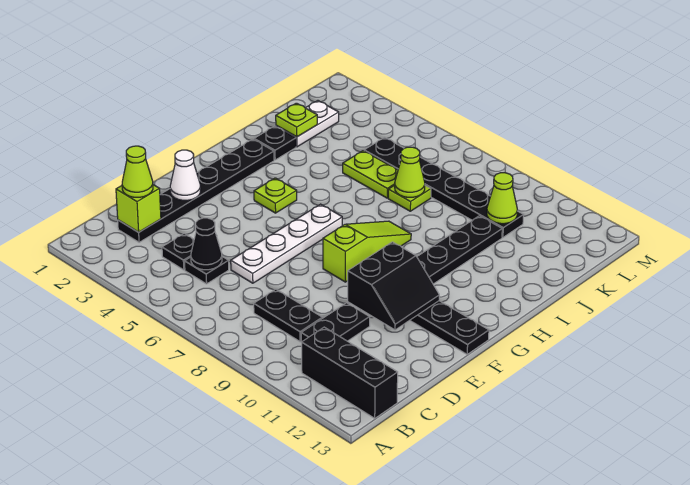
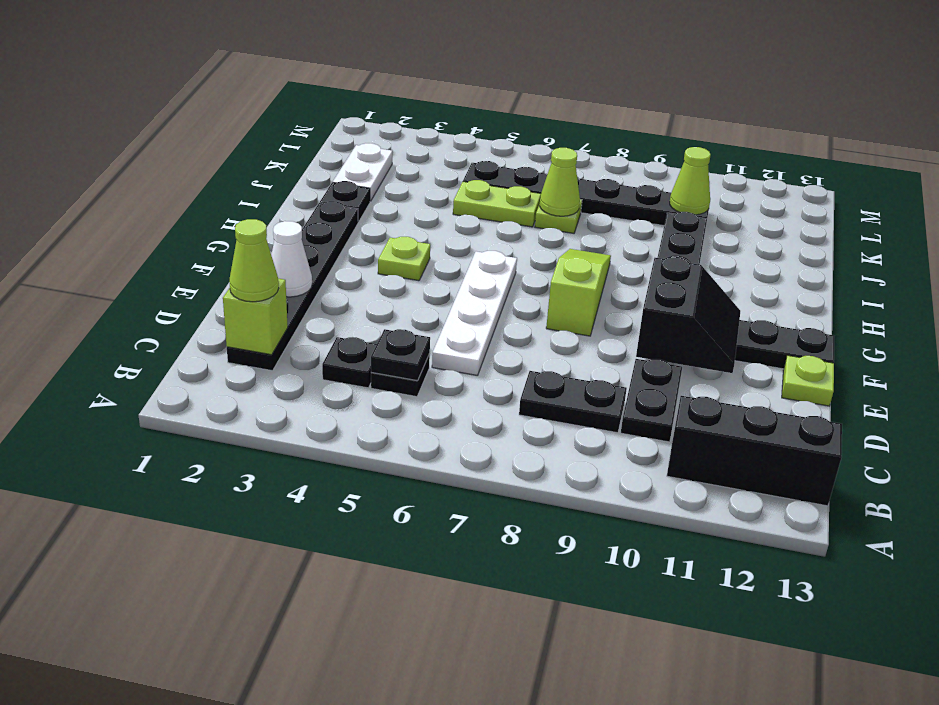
black cone C5 level 2 -> black plate C5 level 2
lime plate J2 level 2 -> lime plate E13 level 1

